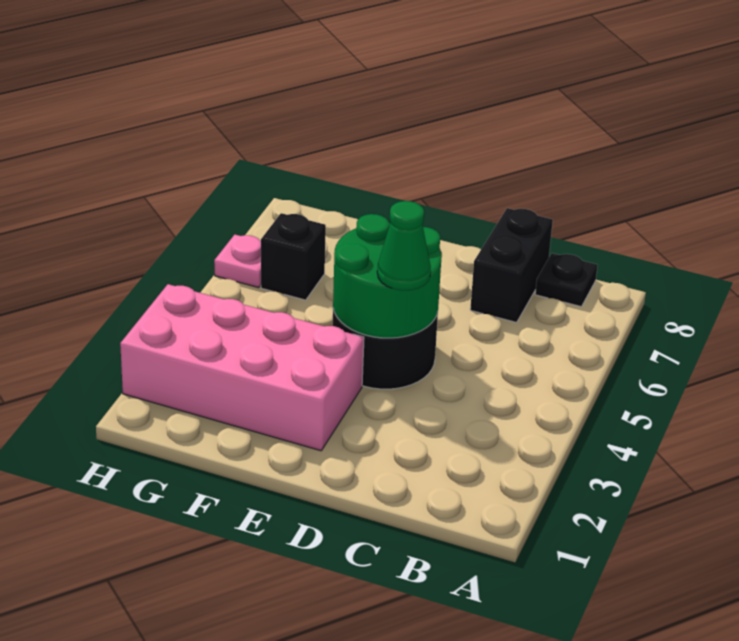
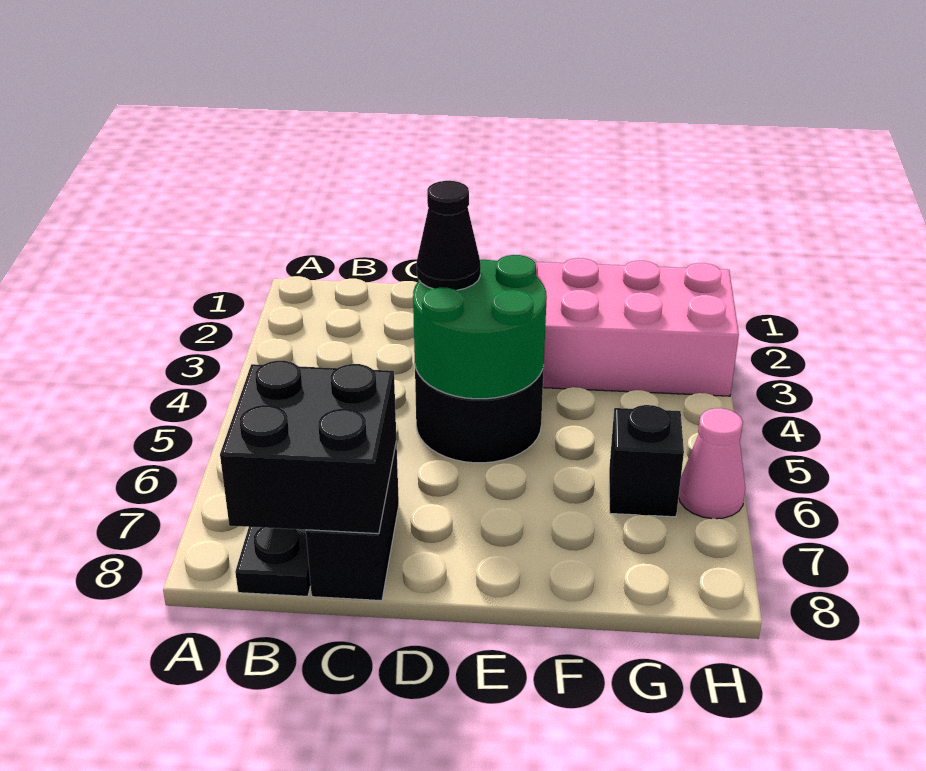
none -> black brick B7:C8 level 2
green cone D4 level 3 -> black cone D4 level 3
pink plate H6 level 1 -> pink cone H6 level 1

